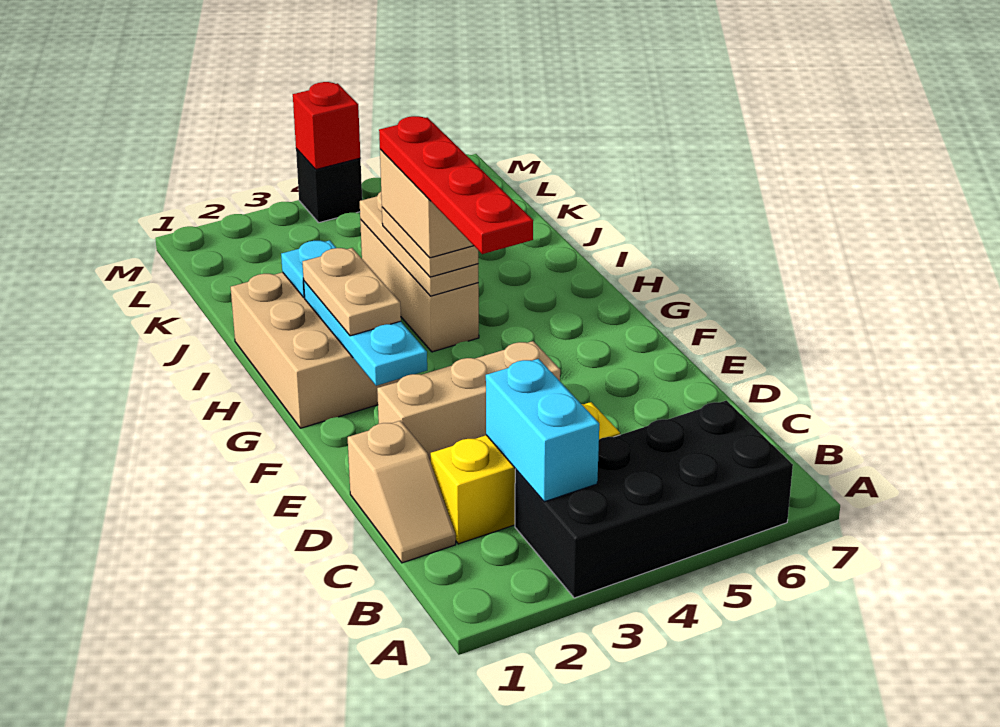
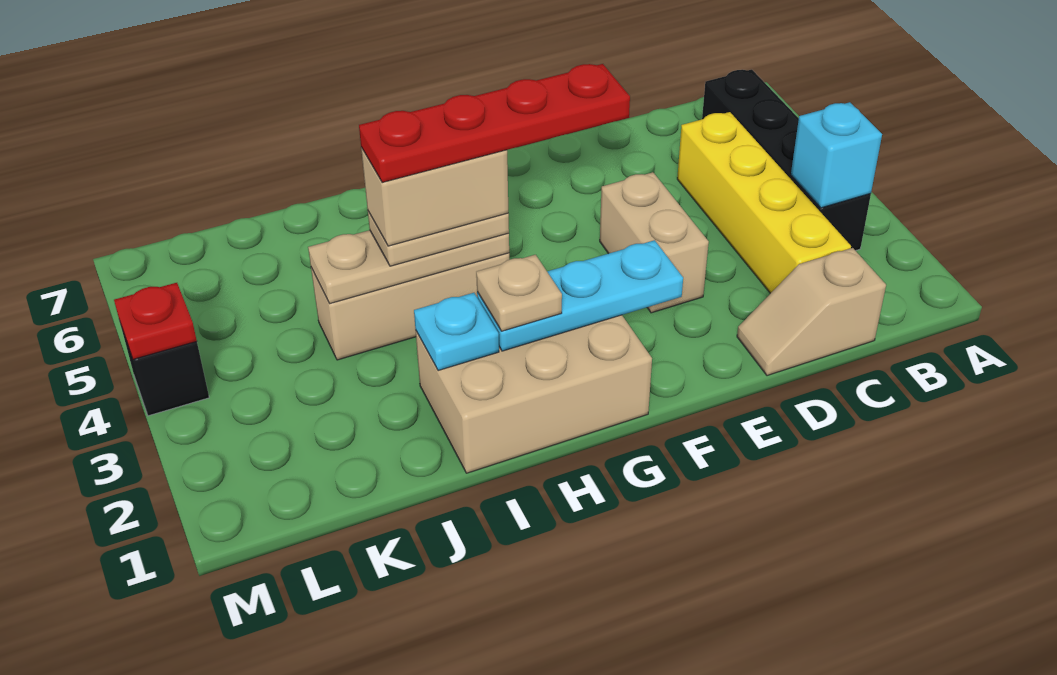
black brick A3:B6 level 1 -> black brick B3:B6 level 1
cyan brick B3:C3 level 2 -> cyan brick B3 level 2
tan slope C1:D1 level 1 top D -> tan slope C1:D1 level 1 top C
yellow brick C2:C4 level 1 -> yellow brick C2:C5 level 1
tan brick E2:E4 level 1 -> tan brick E3:E4 level 1
tan plate G2:H2 level 3 -> tan plate H2 level 3
red brick M4 level 2 -> red plate M4 level 2

